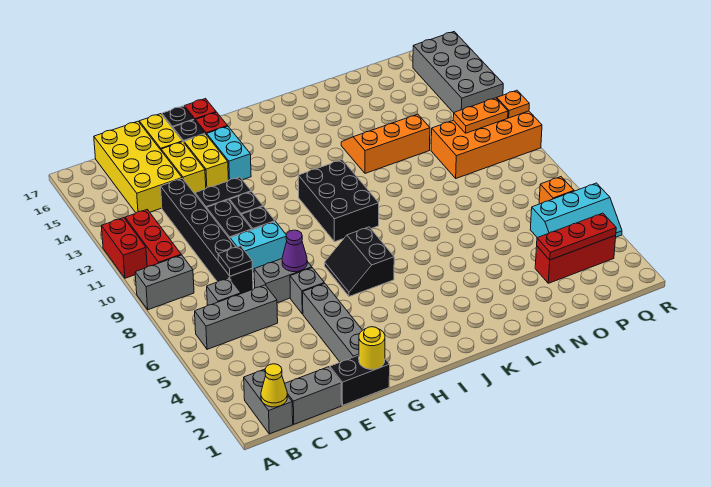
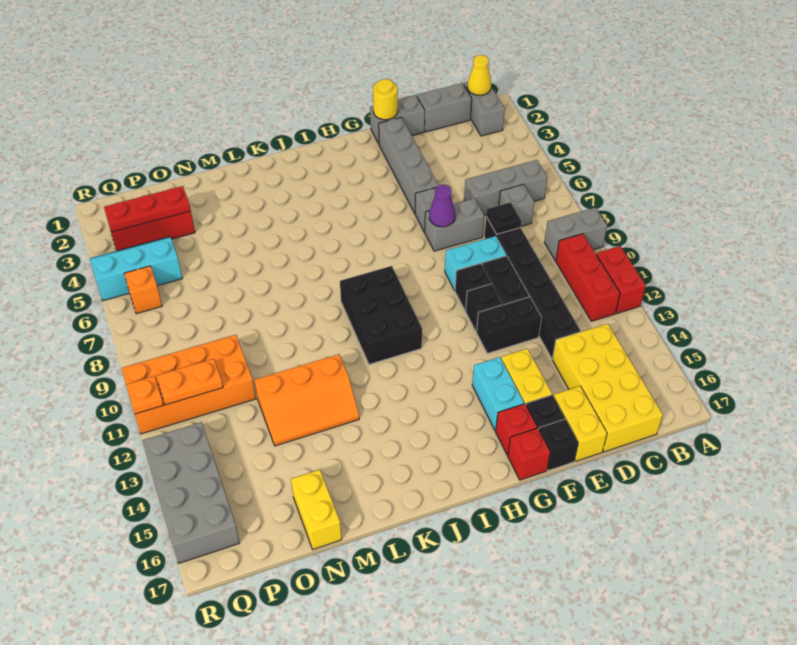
black brick E1:F1 level 1 -> grey brick E1:F1 level 1
yellow brick E14:E15 level 1 -> yellow brick N16:N17 level 1
black slope H6:I7 level 1 top I -> none

